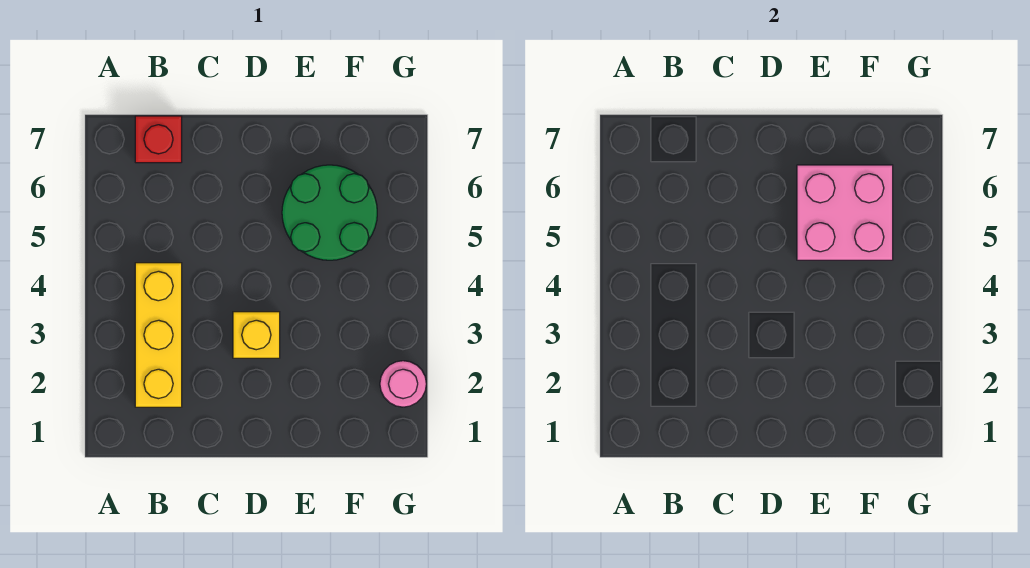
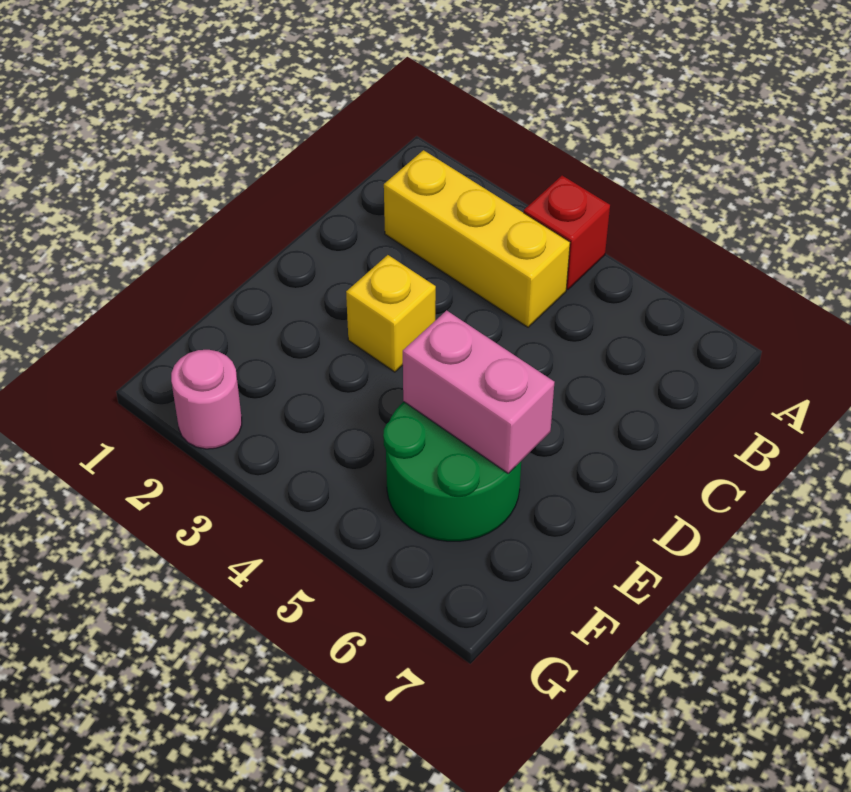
red brick B7 level 1 -> red brick A4 level 1
pink brick E5:F6 level 2 -> pink brick E5:E6 level 2

